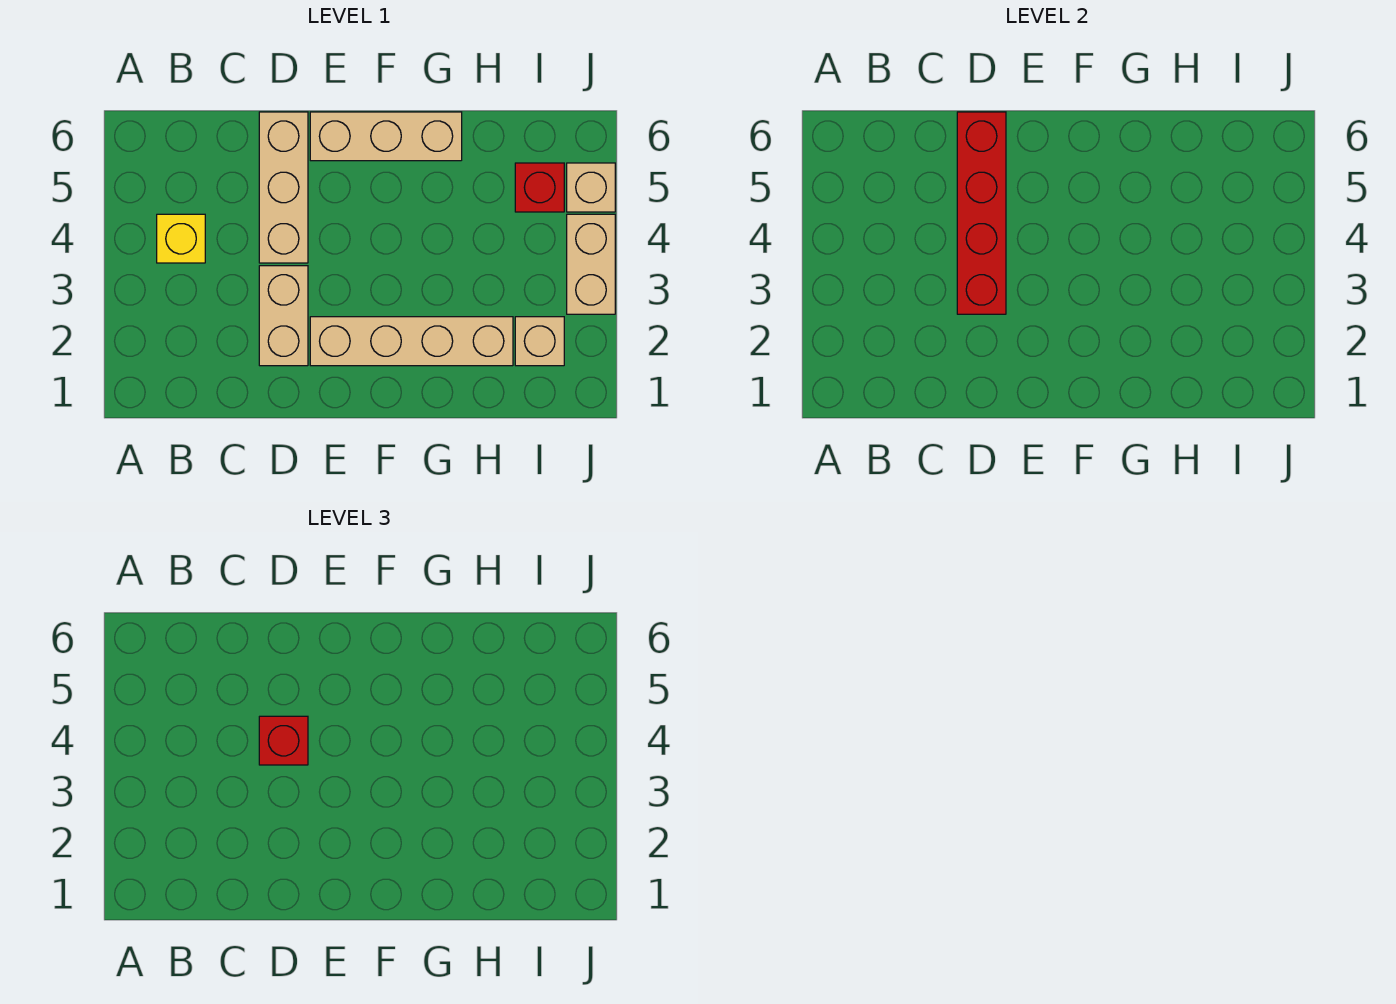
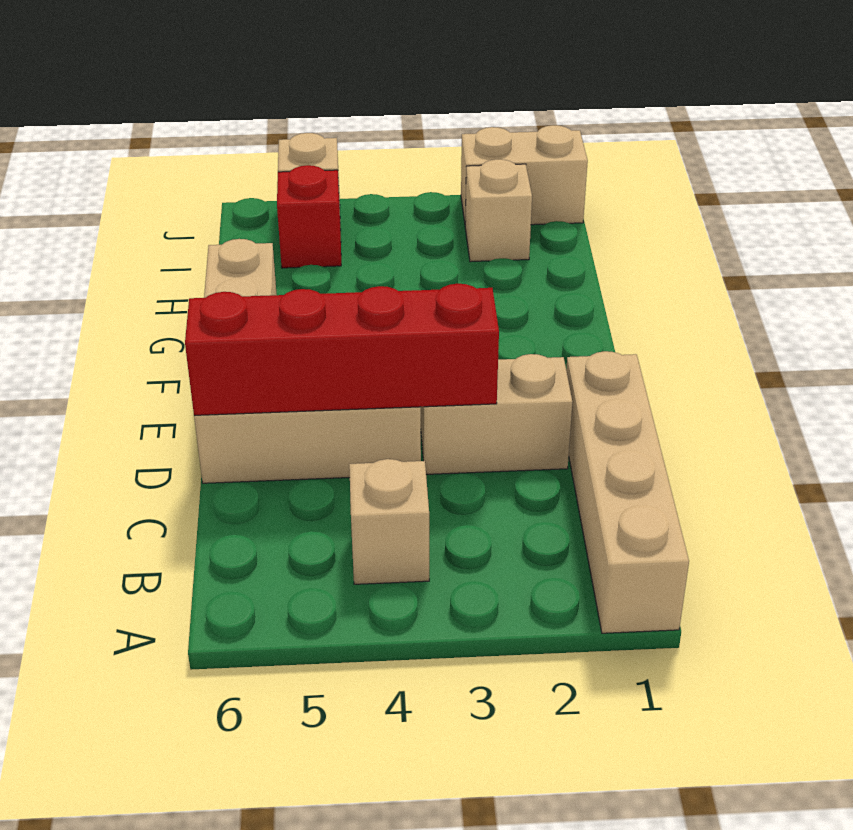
yellow brick B4 level 1 -> tan brick B4 level 1
red brick D4 level 3 -> none
tan brick E2:H2 level 1 -> tan brick A1:D1 level 1
tan brick J3:J4 level 1 -> tan brick J1:J2 level 1

